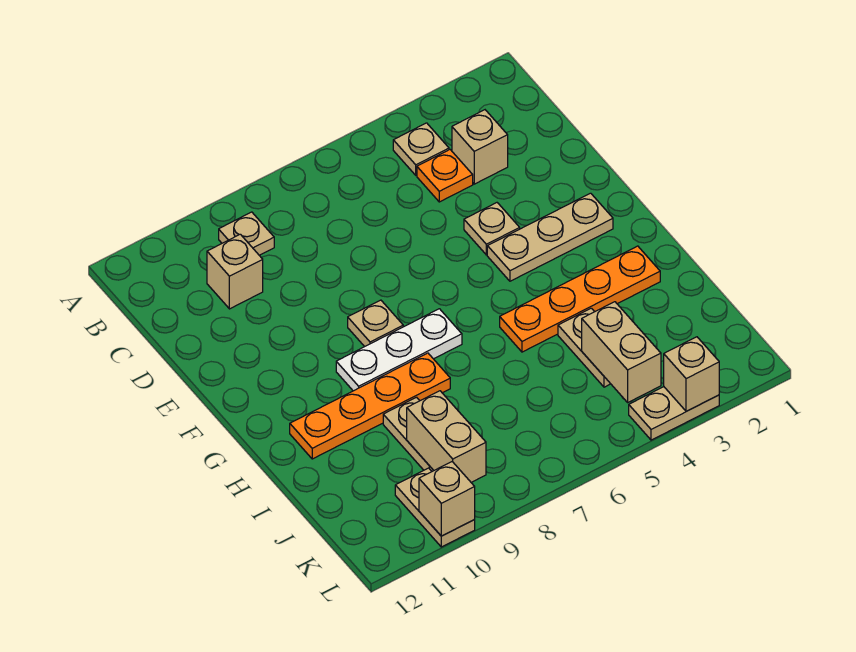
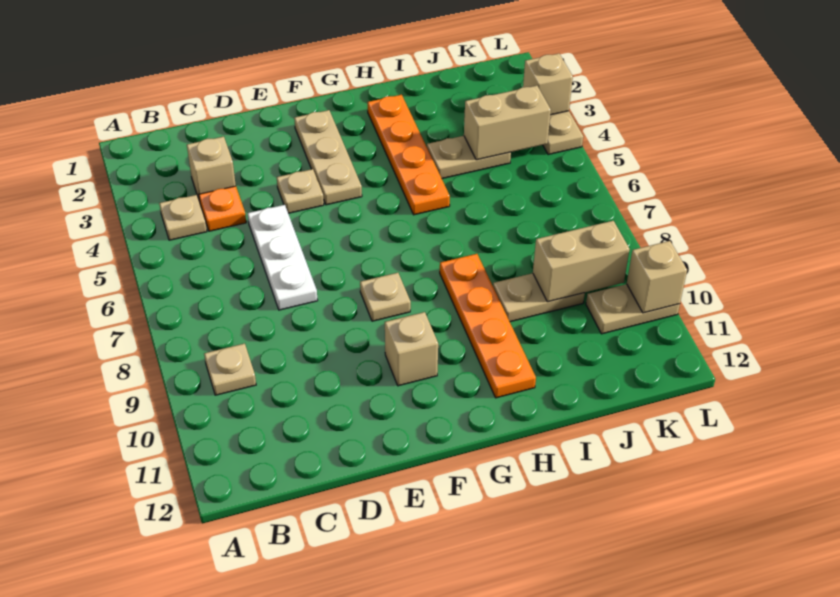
tan brick C10 level 1 -> tan brick F10 level 1
white plate G7:G9 level 1 -> white plate D5:D7 level 1

